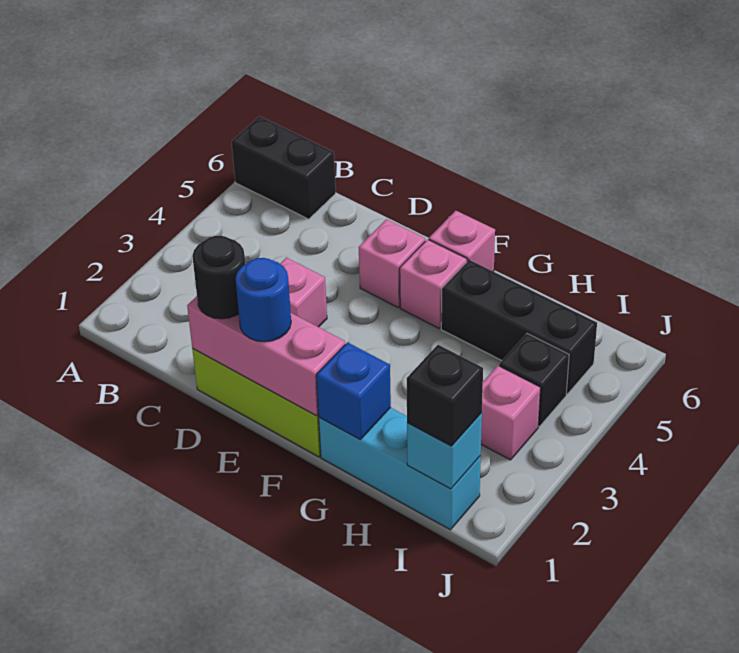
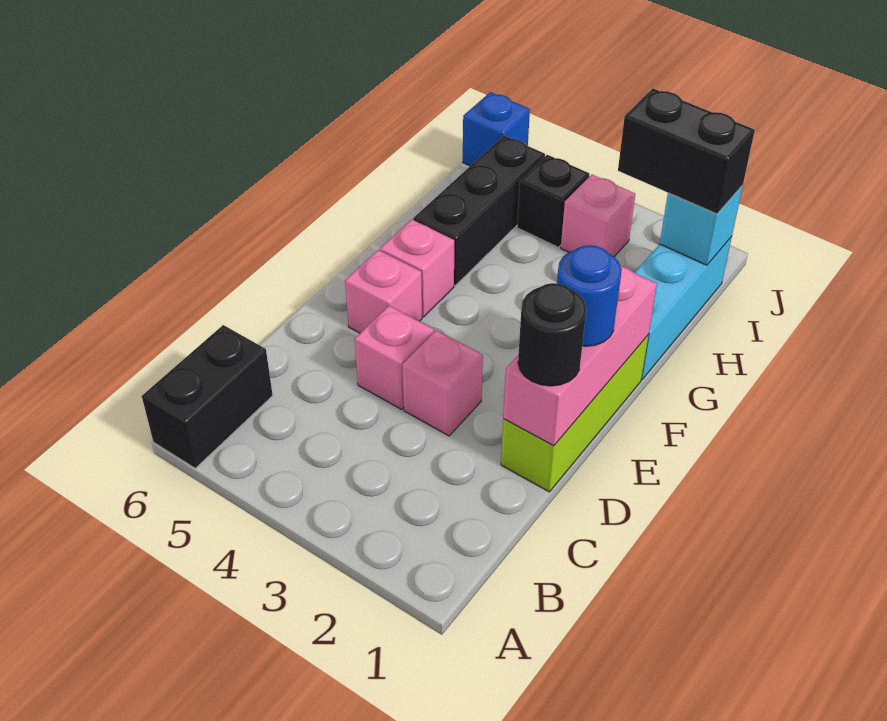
pink brick F6 level 1 -> pink brick D4 level 1
blue brick G1 level 2 -> blue brick J6 level 1
black brick I1 level 3 -> black brick I1:I2 level 3

